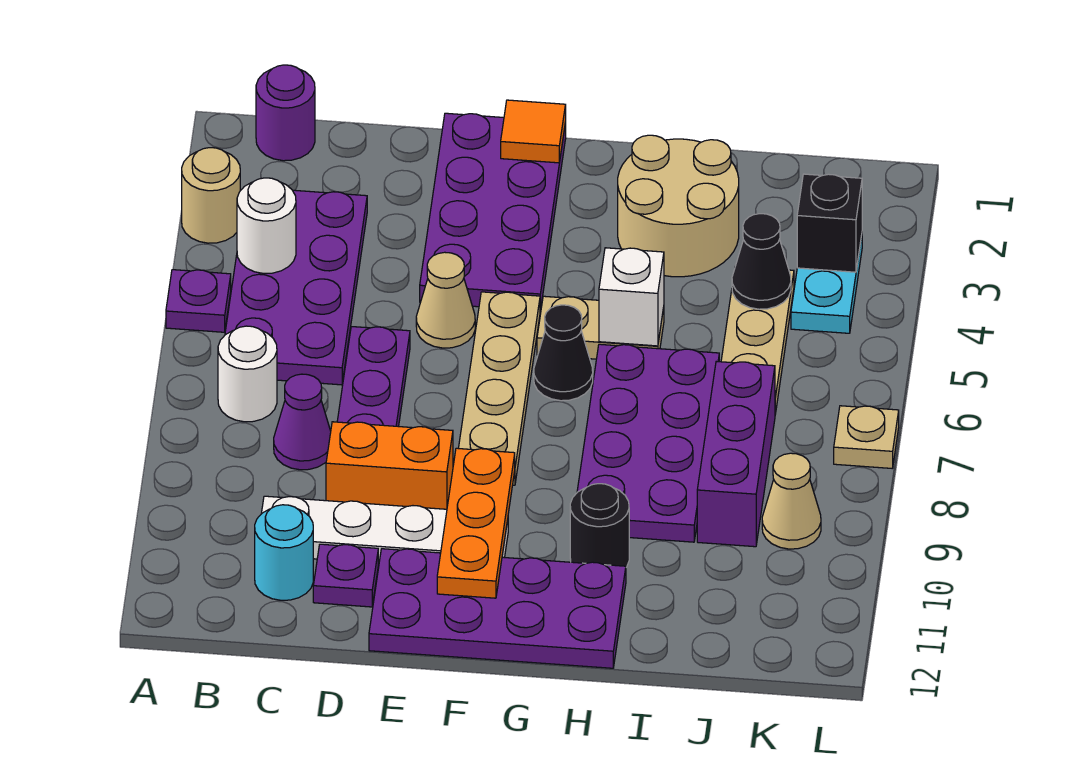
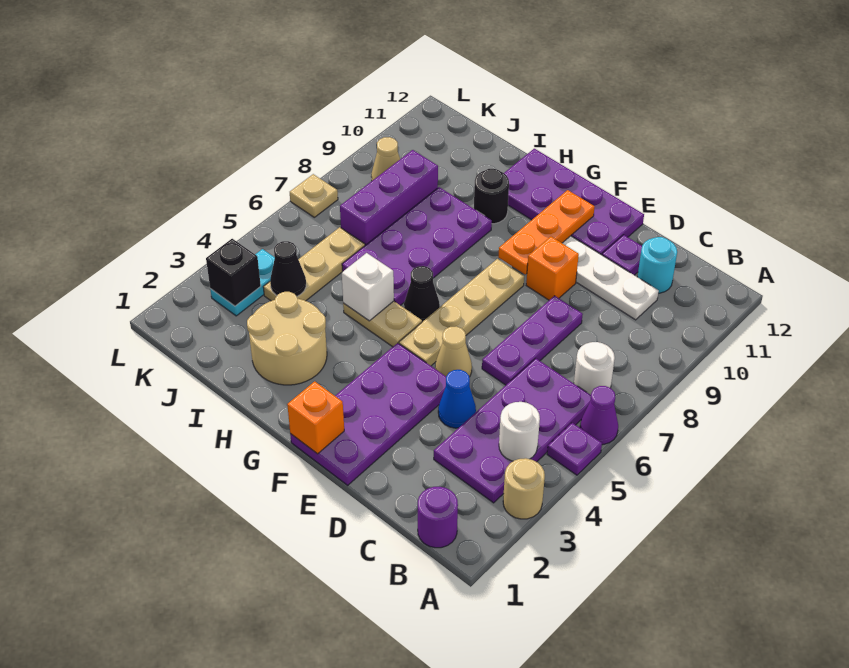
purple cone C8 level 1 -> purple cone A6 level 1
none -> blue cone D4 level 1
orange brick D9:E9 level 1 -> orange brick E9 level 1
orange tile F1 level 2 -> orange brick F1 level 2

